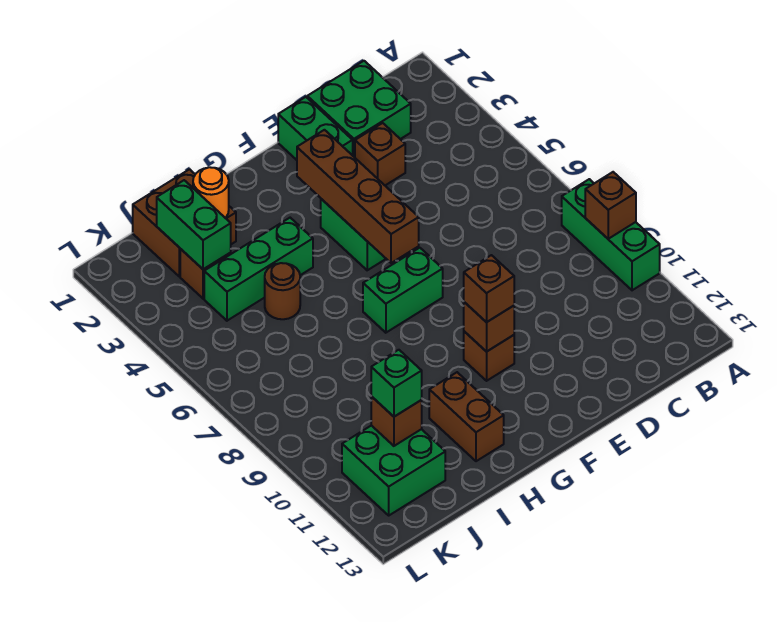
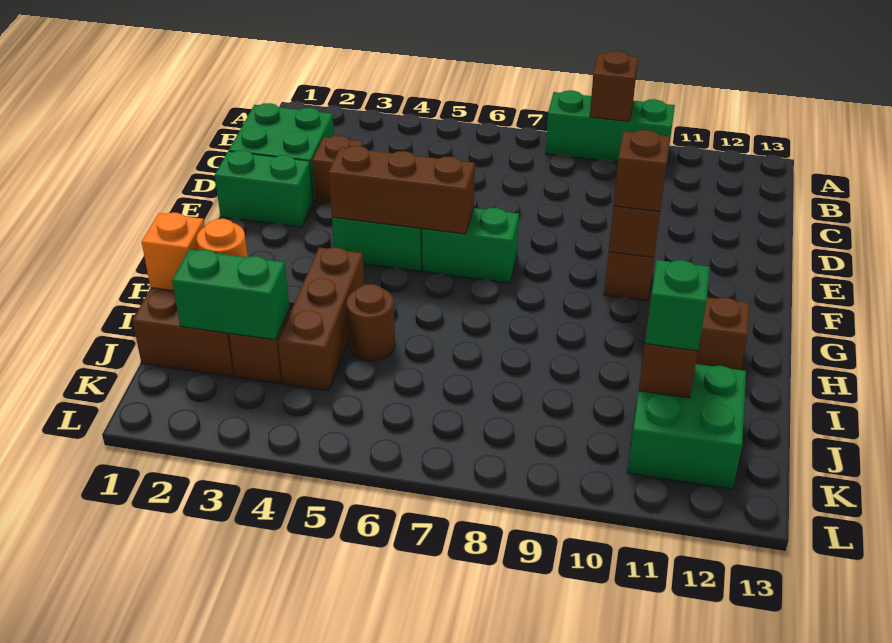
brown brick F3:F6 level 2 -> brown brick F4:F6 level 2
green brick F7:G7 level 1 -> green brick F6:F7 level 1
green brick H4:J4 level 1 -> brown brick H4:J4 level 1
none -> orange brick I1 level 2

